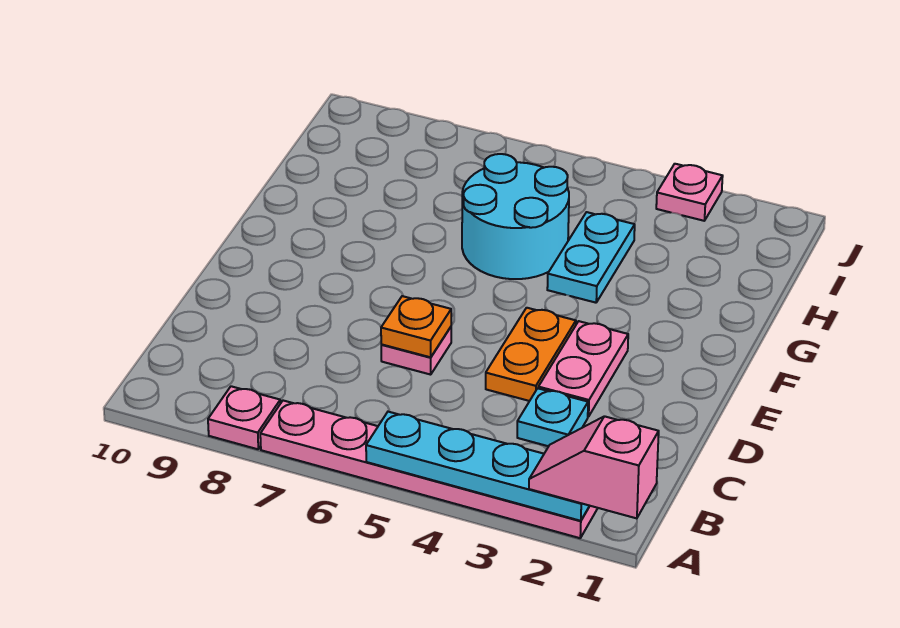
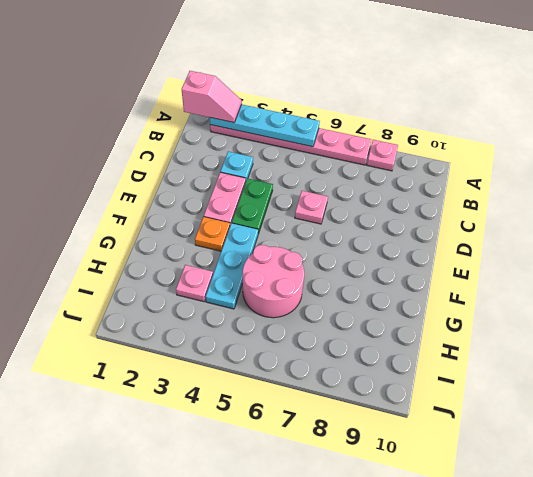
orange plate D4:E4 level 1 -> green plate D4:E4 level 1
orange plate D6 level 2 -> orange plate F3 level 1
cyan plate G4:H4 level 1 -> cyan plate F4:H4 level 1
cyan round brick G5:H6 level 1 -> pink round brick G5:H6 level 1
pink plate J3 level 1 -> pink plate H3 level 1

